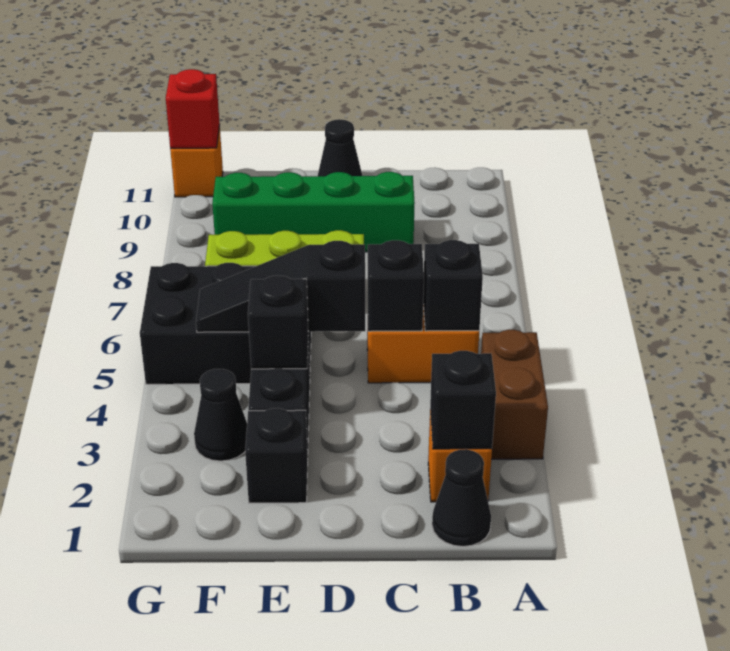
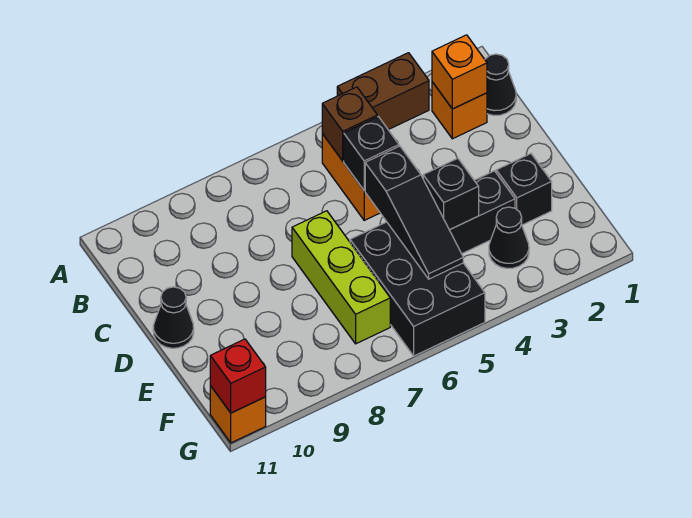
black brick B2 level 2 -> orange brick B2 level 2
black brick B5 level 2 -> brown brick B5 level 2
green brick C9:F9 level 1 -> none

